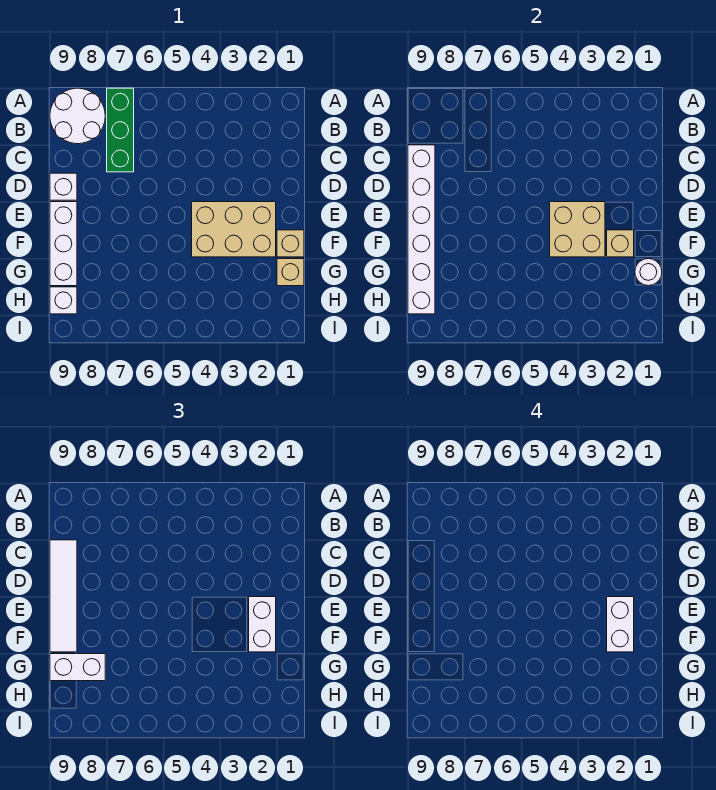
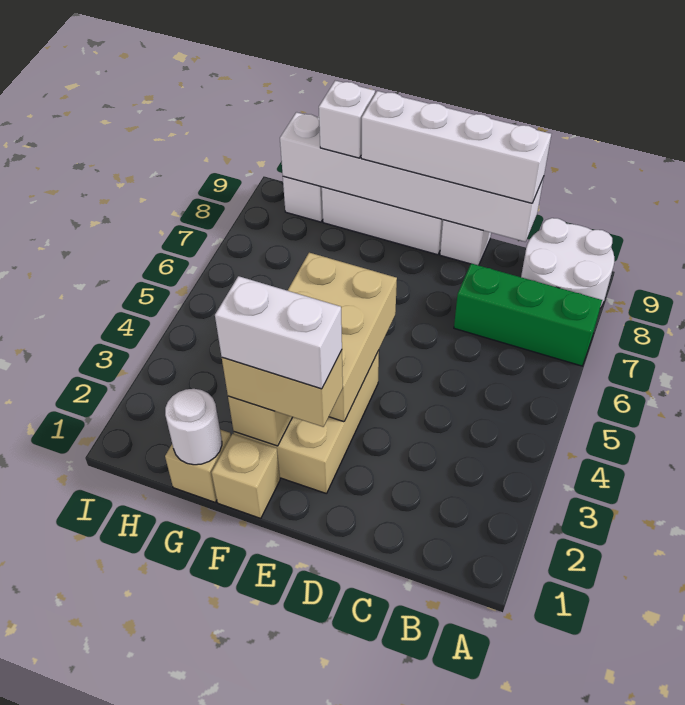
white tile C9:F9 level 3 -> white brick C9:F9 level 3
white brick E2:F2 level 3 -> tan brick E2:F2 level 3
tan brick E3:F4 level 2 -> tan brick E3:F5 level 2
white brick G8:G9 level 3 -> white brick G9 level 3

